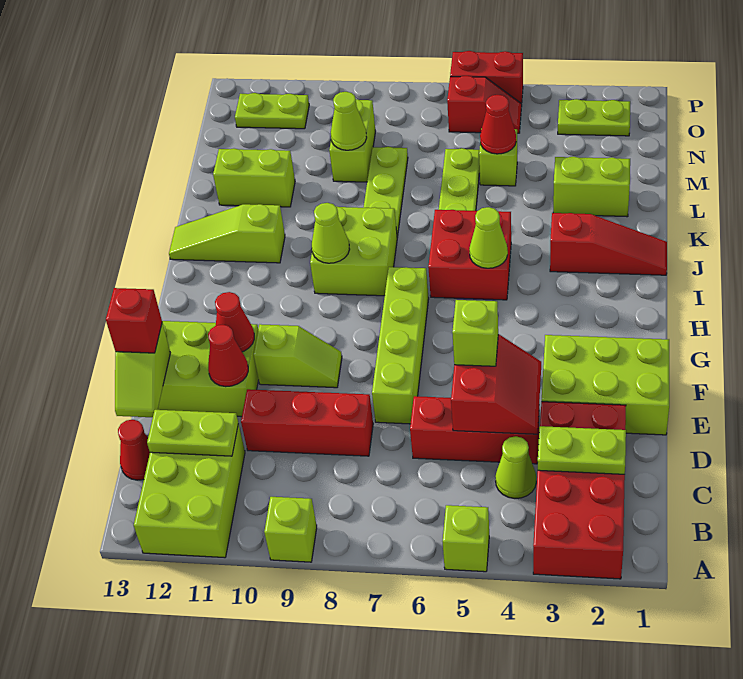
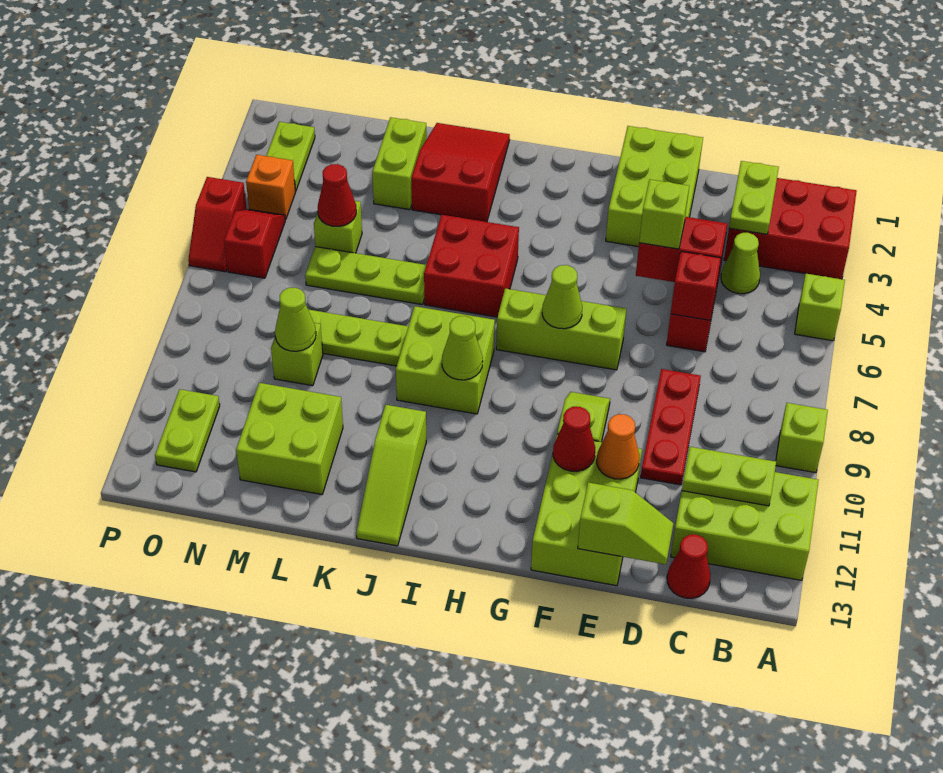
red brick A2:D3 level 1 -> red brick A2:C3 level 1
lime plate C11:C12 level 2 -> lime plate B11:C11 level 2
red brick D8:D10 level 1 -> red plate D8:D10 level 1
lime brick E7:H7 level 1 -> lime brick F7:H7 level 1
red cone E11 level 2 -> orange cone E11 level 2
red brick E13 level 3 -> red brick D6 level 2
lime cone I5 level 2 -> lime cone G7 level 2
red slope J1:J3 level 1 top 3 -> red slope J1:K3 level 1 top 3
lime brick L11:L12 level 1 -> lime brick L11:M12 level 1
lime brick M9:N9 level 1 -> lime brick M9 level 1
none -> orange brick O4 level 1
red brick P5:P6 level 1 -> red slope P5:P6 level 1 top 5

